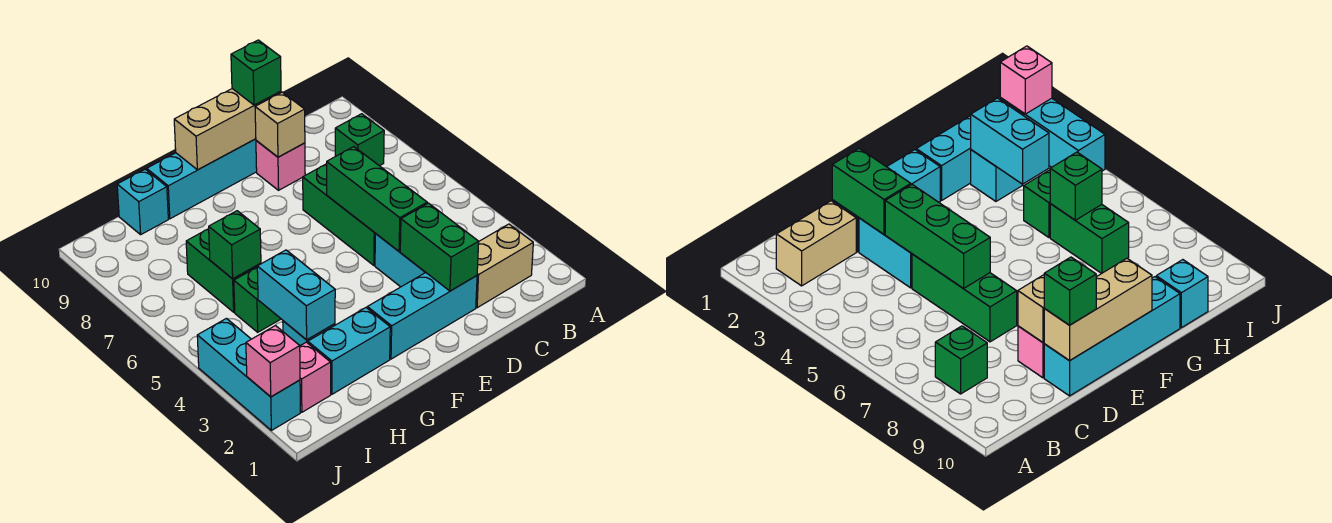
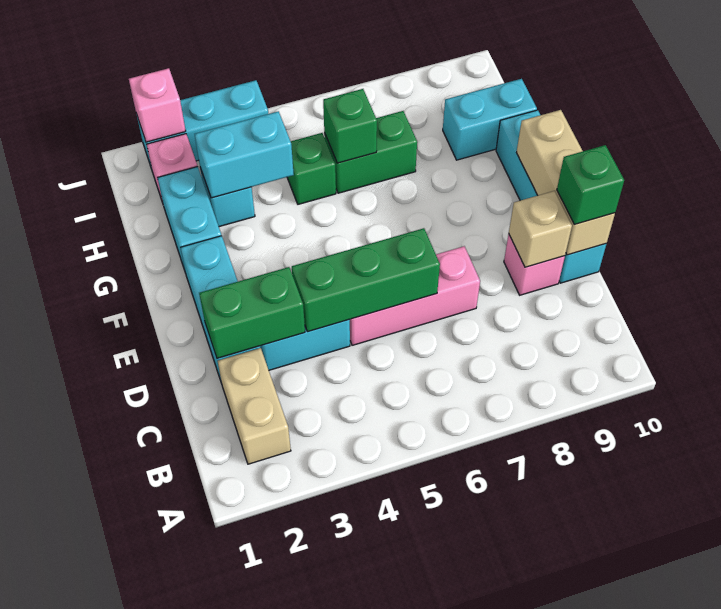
green brick B8 level 1 -> none
green brick D5:D7 level 1 -> pink brick D5:D7 level 1
cyan brick H10 level 1 -> cyan brick H9:H10 level 1

